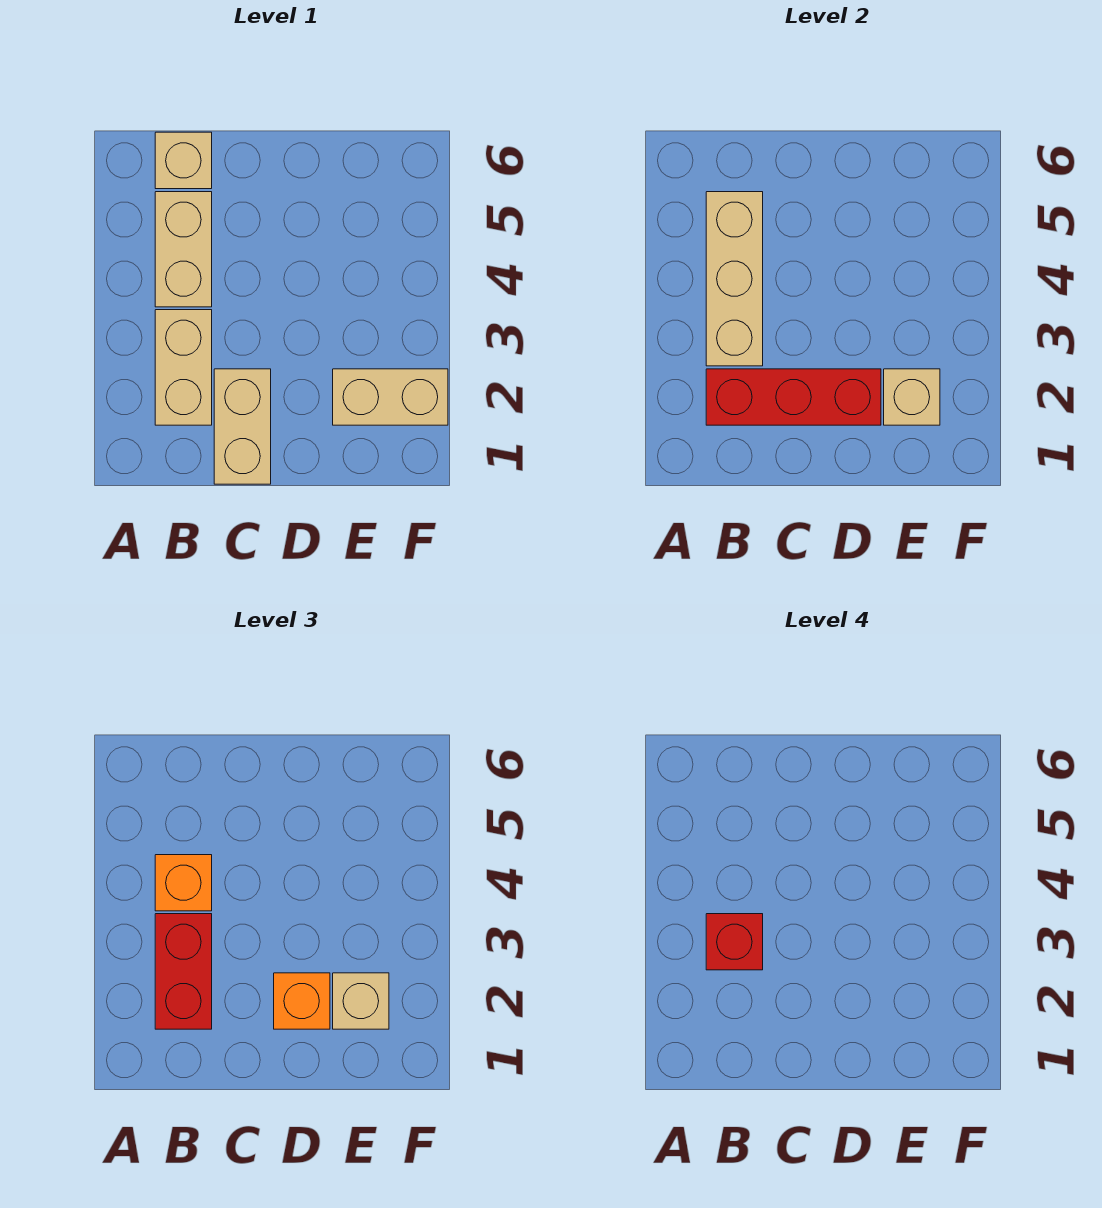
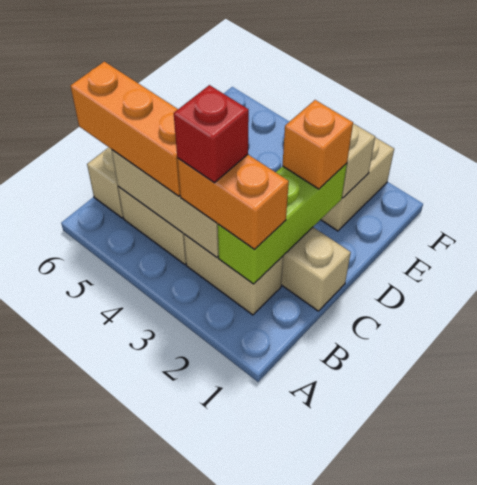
red brick B2:D2 level 2 -> lime brick B2:D2 level 2
red brick B2:B3 level 3 -> orange brick B2:B3 level 3
orange brick B4 level 3 -> orange brick B4:B6 level 3
tan brick E2 level 3 -> none

